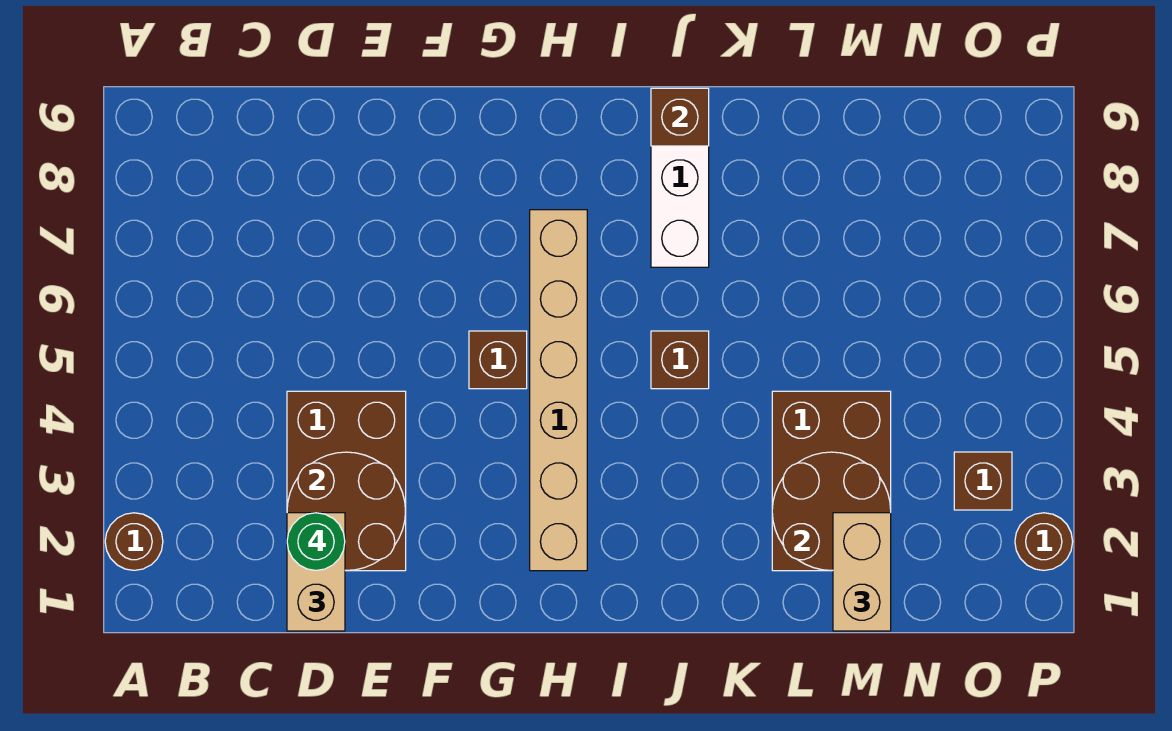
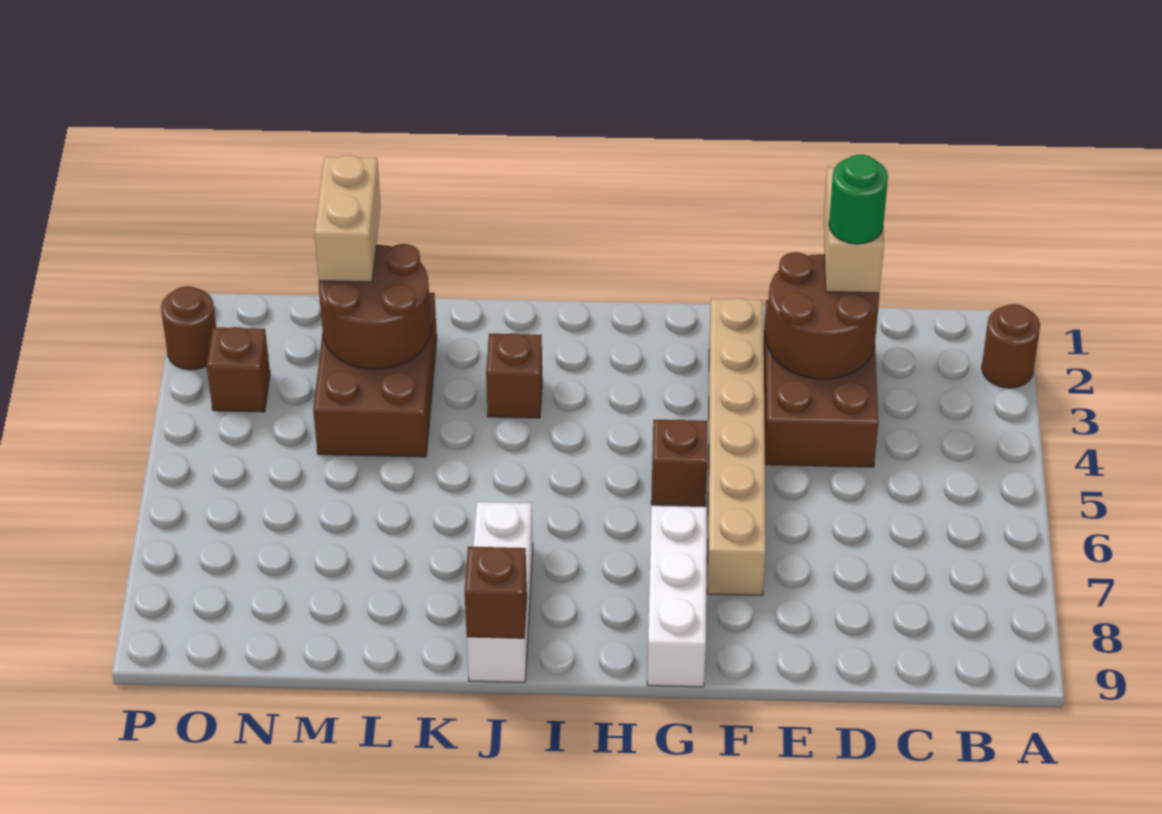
none -> white brick G7:G9 level 1
tan brick H2:H7 level 1 -> tan brick F2:F7 level 1
brown brick J5 level 1 -> brown brick J3 level 1

